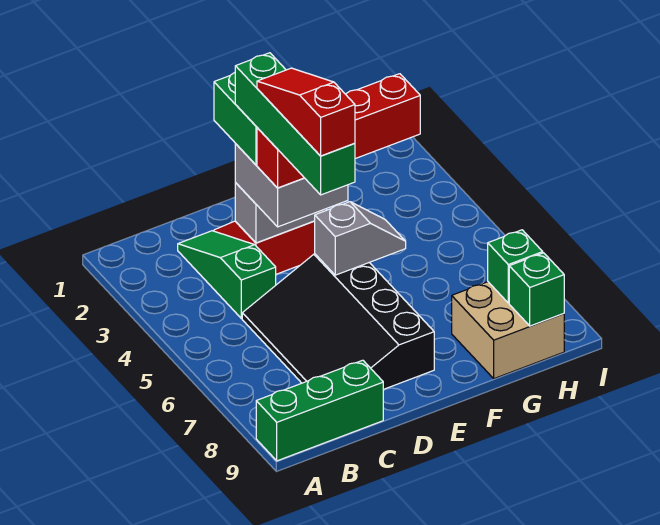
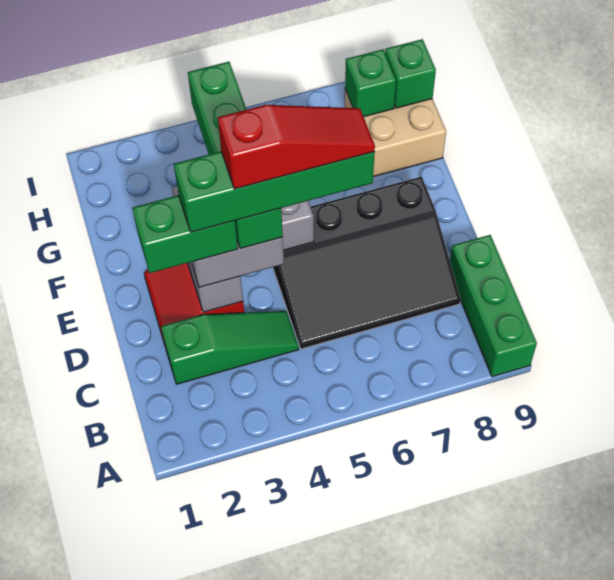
green slope C2:C4 level 1 top 4 -> green slope C2:C4 level 1 top 2
red brick D4:G4 level 4 -> green brick D4:G4 level 4
red slope D4:D6 level 6 top 6 -> red slope D4:D6 level 6 top 4

